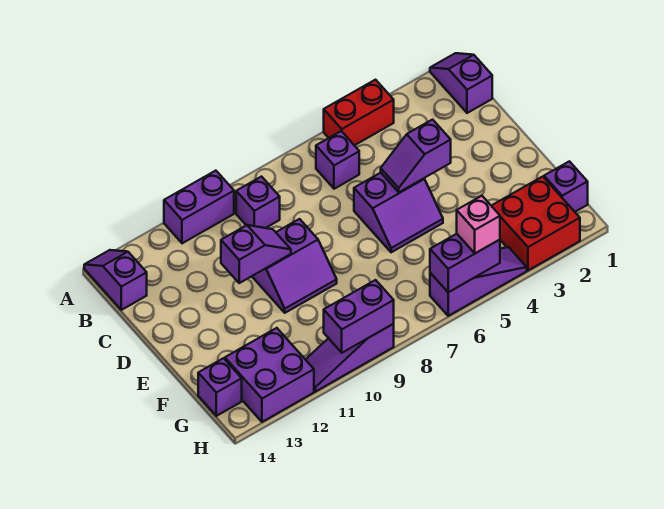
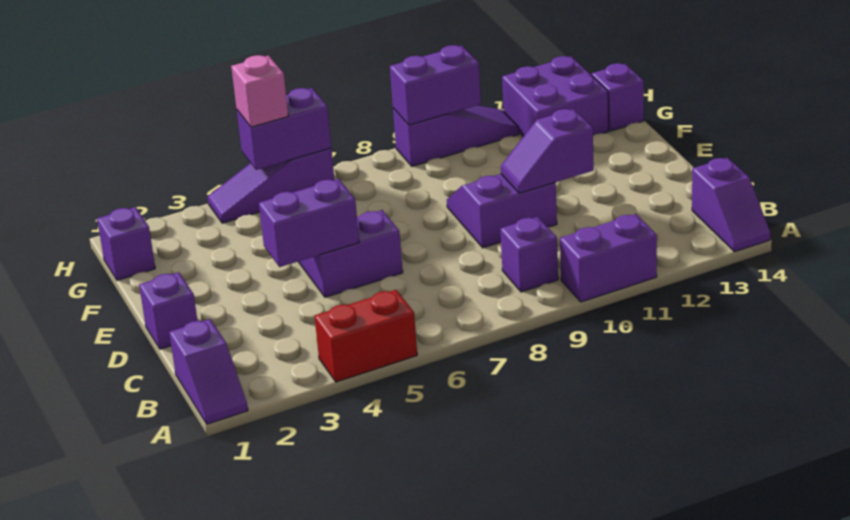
purple brick B6 level 1 -> purple brick D1 level 1
purple slope D4:D5 level 2 top 4 -> purple brick D4:D5 level 2
red brick G2:H3 level 1 -> none

